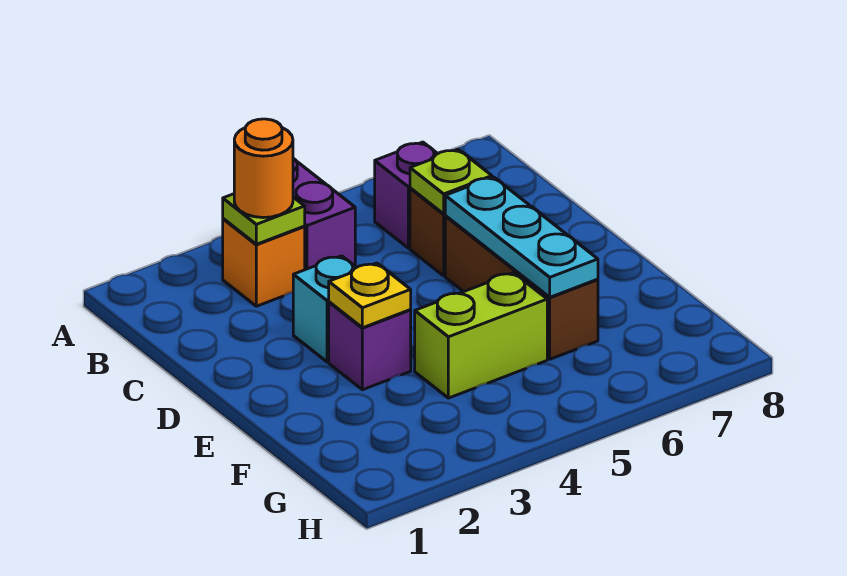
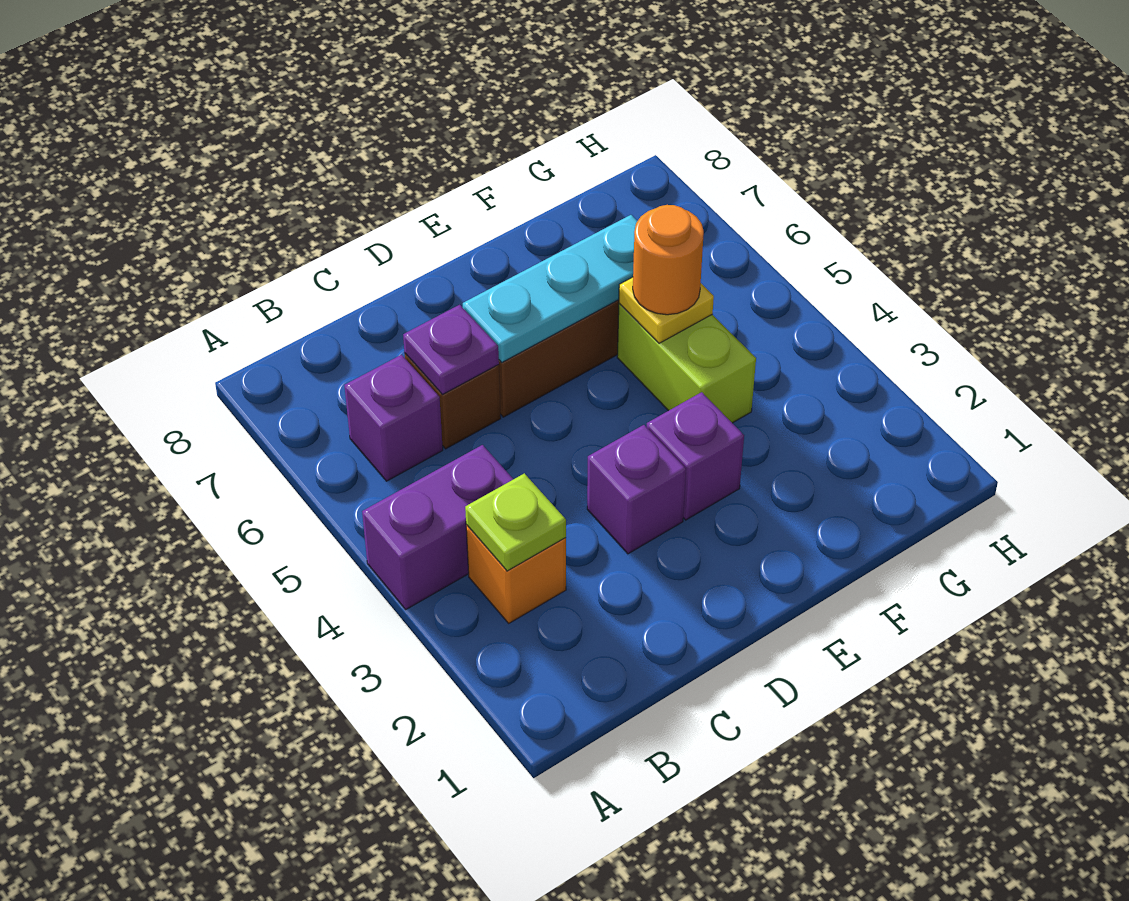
orange round brick B3 level 3 -> orange round brick F5 level 3
lime plate C6 level 2 -> purple plate C6 level 2
cyan brick D3 level 1 -> purple brick D3 level 1
yellow plate E3 level 2 -> yellow plate F5 level 2

